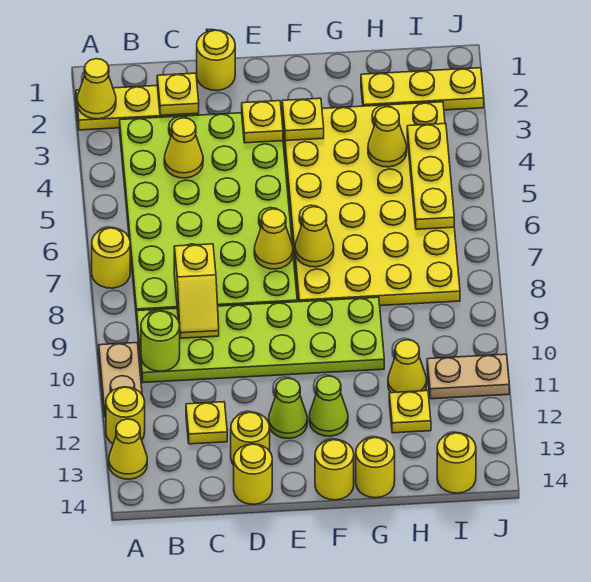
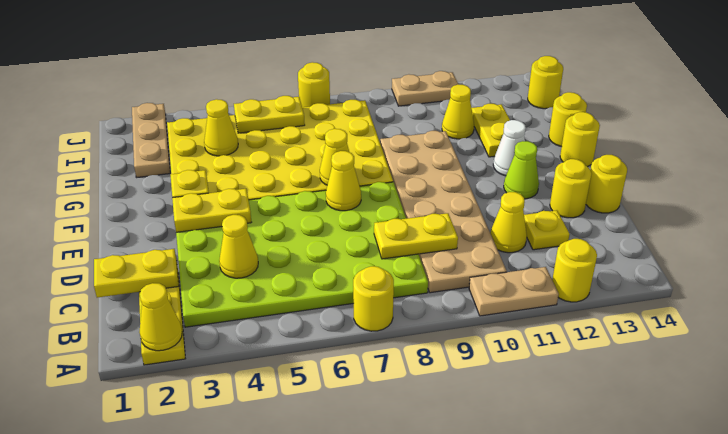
yellow cone A13 level 1 -> yellow cone C11 level 1
lime plate B9:G10 level 1 -> tan plate B9:G10 level 1
lime round brick B10 level 2 -> none
yellow plate C2 level 2 -> yellow plate C1:C2 level 2
yellow slope C8:C9 level 2 top 8 -> yellow plate C8:C9 level 2
yellow round brick D1 level 1 -> yellow round brick J7 level 1
yellow plate E3 level 2 -> yellow plate E3:E4 level 2
lime cone F12 level 1 -> white cone F12 level 1
yellow plate H2:J2 level 1 -> tan plate H2:J2 level 1
yellow plate H12 level 1 -> yellow plate G12:H12 level 1
yellow plate I4:I6 level 2 -> yellow plate I5:I6 level 2
tan plate I11:J11 level 1 -> tan plate J10:J11 level 1

